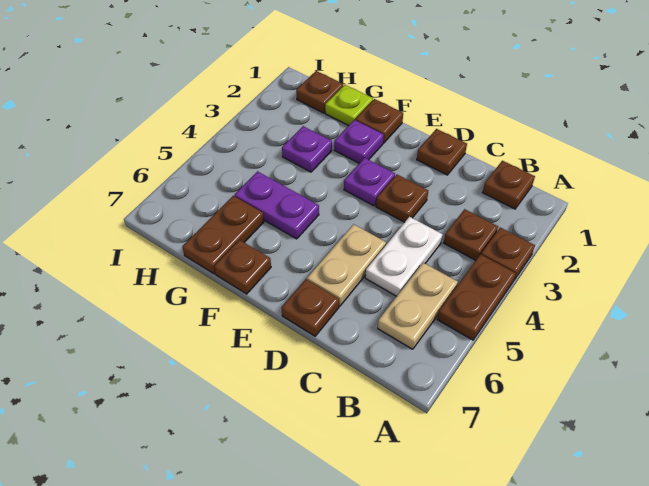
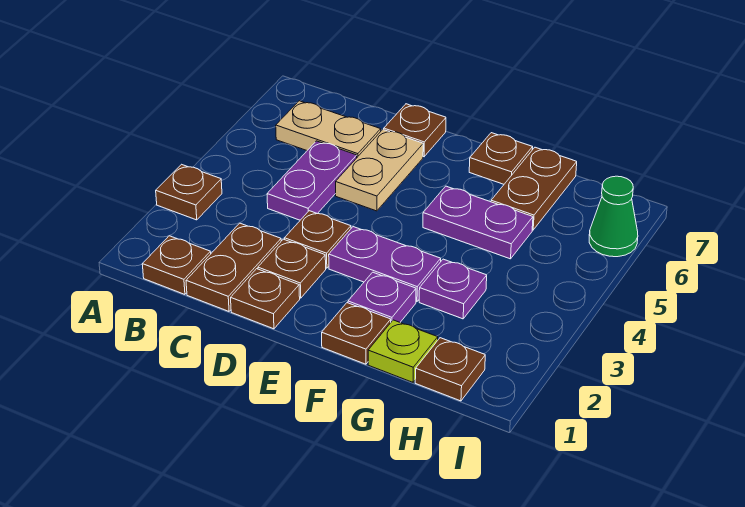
brown plate A4:A5 level 1 -> brown plate C1:C2 level 1
brown plate B3 level 1 -> brown plate D2 level 1
tan plate B5:B6 level 1 -> tan plate B6:C6 level 1
white plate C4:C5 level 1 -> purple plate C4:C5 level 1
purple plate E3 level 1 -> purple plate E3:F3 level 1
none -> green cone I6 level 1

